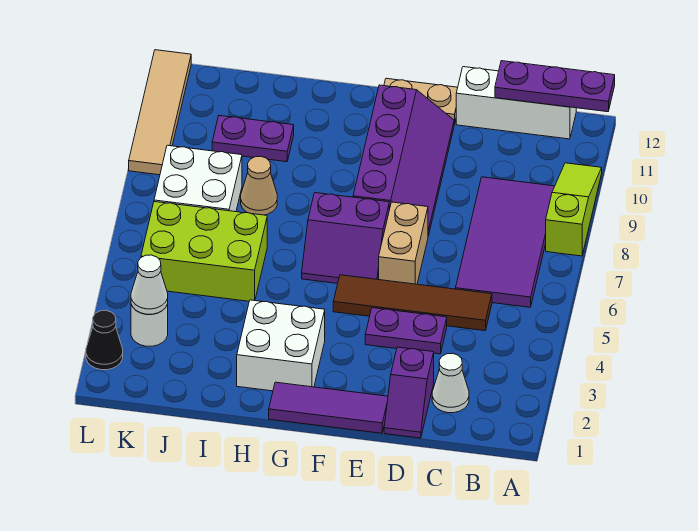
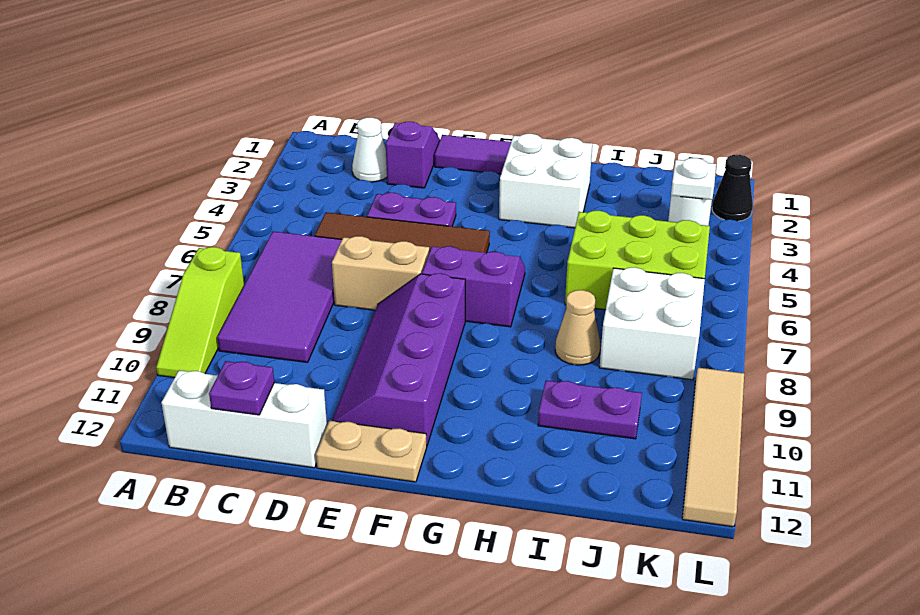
purple plate A12:C12 level 2 -> purple plate C12 level 2
tan brick E6:E7 level 1 -> tan brick D7:E7 level 1
white cone K3 level 2 -> white plate K3 level 2

